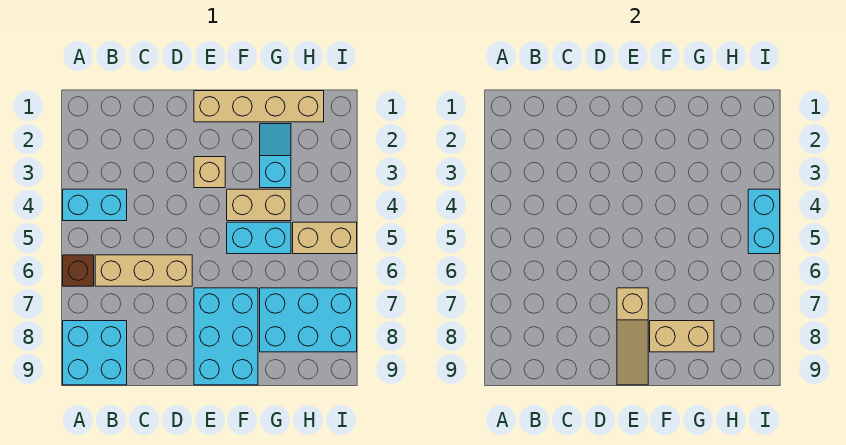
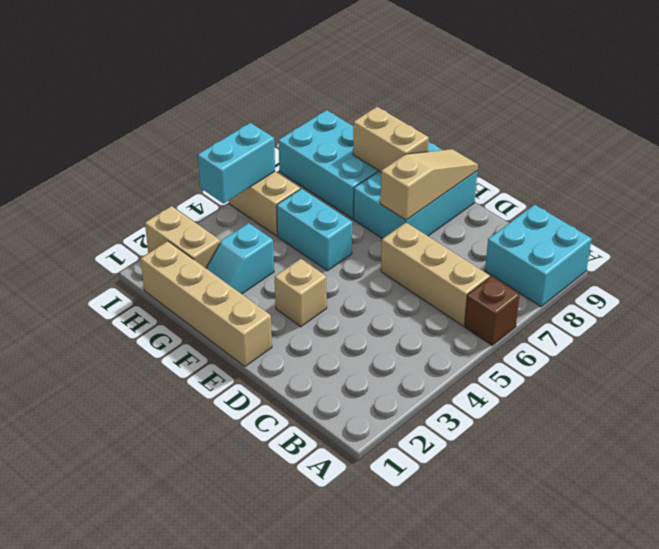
cyan brick A4:B4 level 1 -> none
tan brick F4:G4 level 1 -> tan brick H2:I2 level 1

